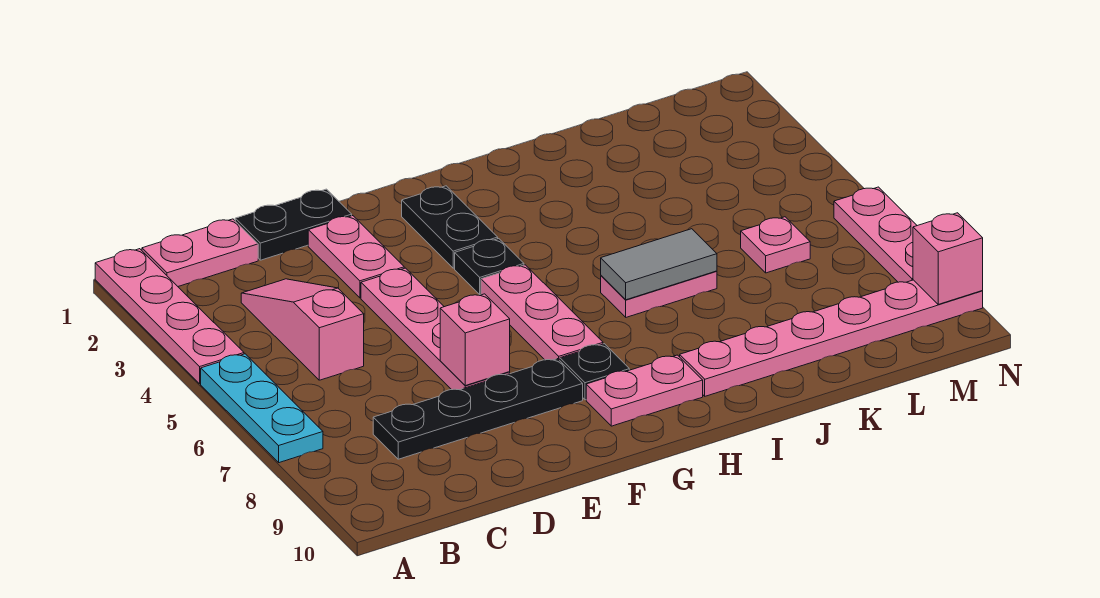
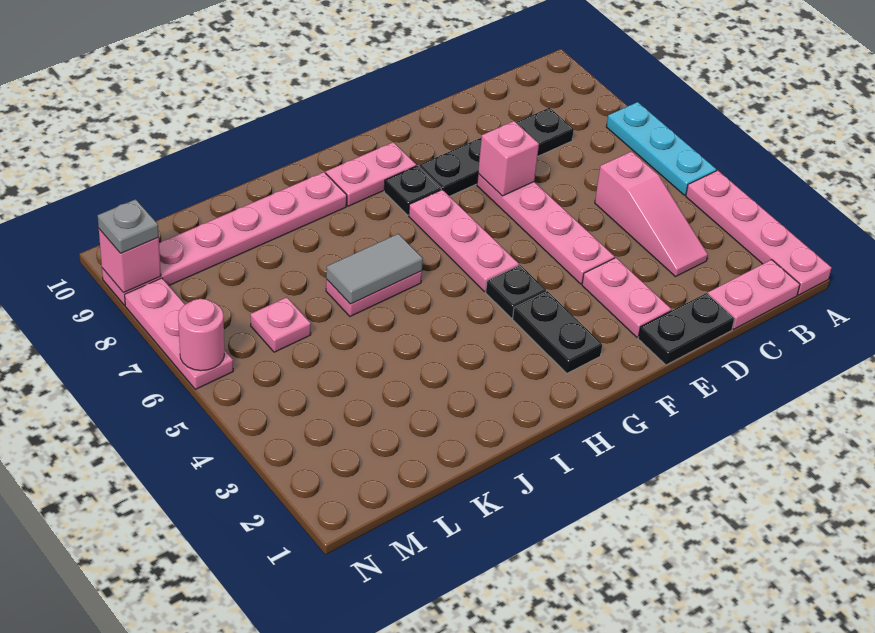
none -> pink round brick N6 level 2
none -> grey plate N9 level 3

